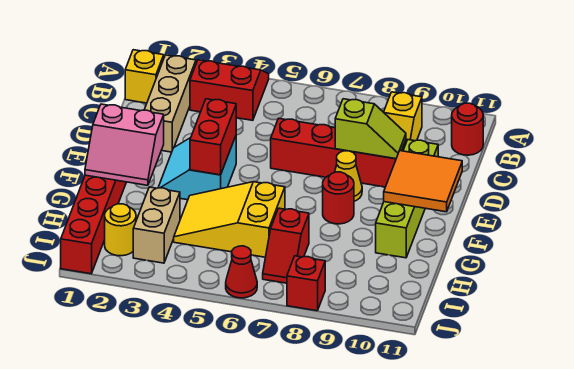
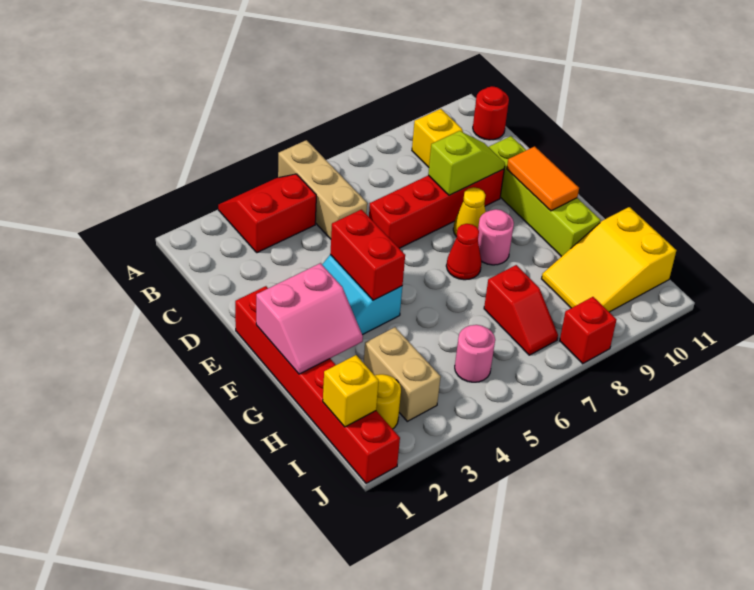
yellow brick B1 level 1 -> yellow brick I1 level 2
tan brick B2:D2 level 1 -> tan brick A5:C5 level 1
orange tile E10:F11 level 2 -> orange tile E10:F10 level 2
red round brick F8 level 1 -> pink round brick F8 level 1
yellow slope G4:H6 level 1 top 6 -> yellow slope H9:I11 level 1 top 11
none -> pink round brick I5 level 1
red cone J6 level 1 -> red cone F7 level 1

